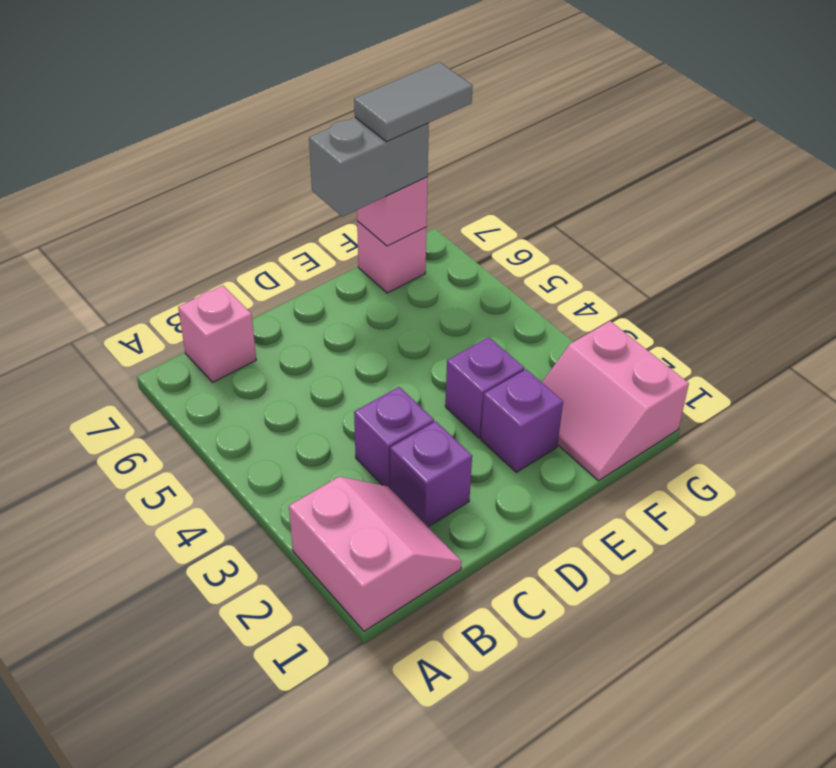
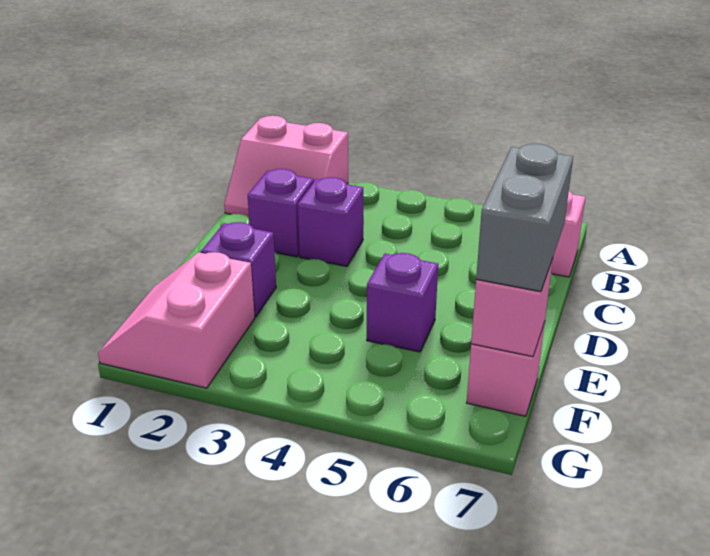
purple brick E3 level 1 -> purple brick E5 level 1
pink slope F1:G2 level 1 top G -> pink slope F1:G2 level 1 top 2
grey tile F7:G7 level 4 -> none

